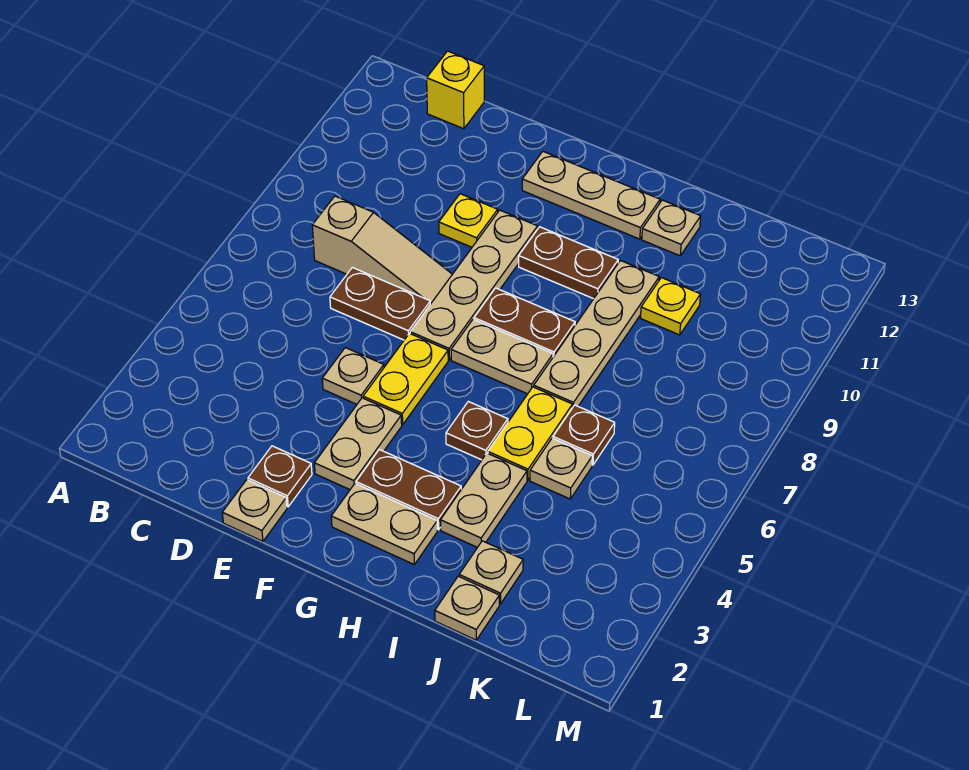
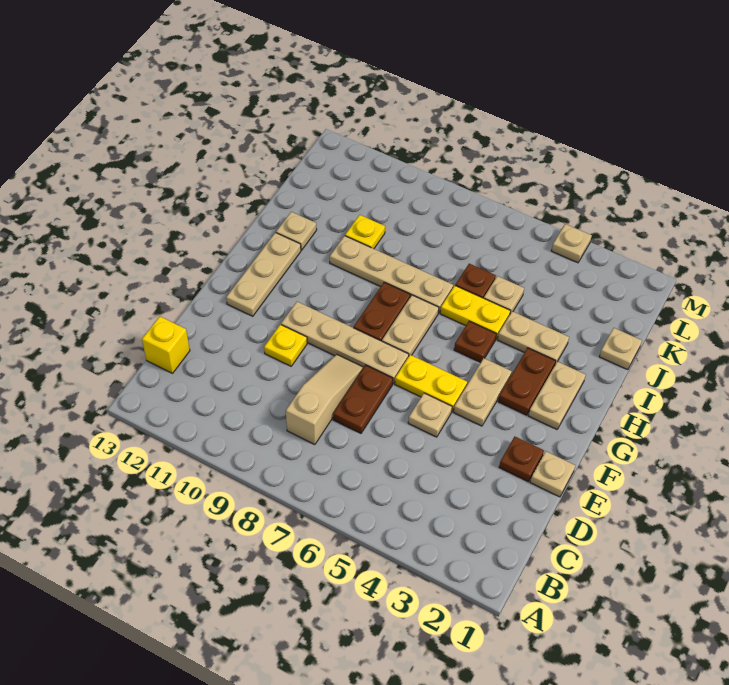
tan plate F3:F4 level 1 -> tan plate F4:G4 level 1
brown plate G10:H10 level 1 -> none
tan plate J2 level 1 -> tan plate M4 level 1

